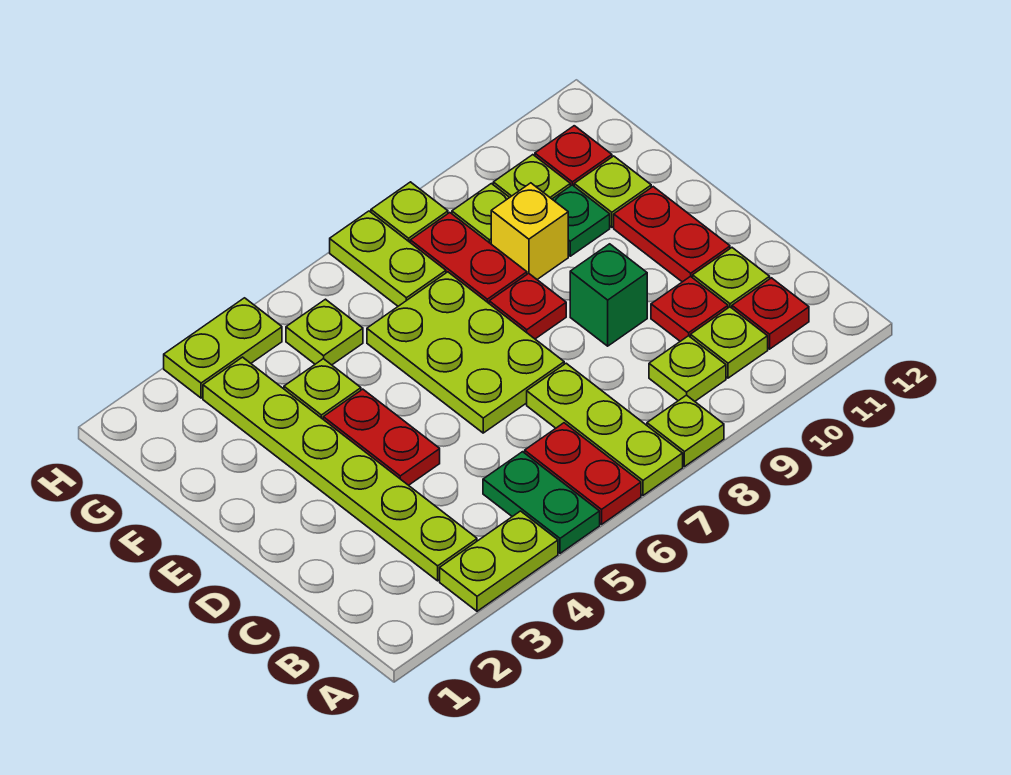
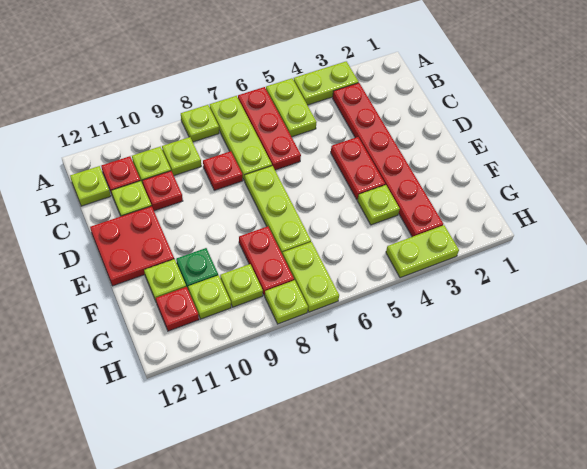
green plate A5:B5 level 1 -> lime plate A5:B5 level 1
red plate A6:B6 level 1 -> red plate A6:C6 level 1
lime plate B3:G3 level 1 -> red plate B3:G3 level 1
lime plate D6:F7 level 1 -> lime plate D7:F7 level 1
green brick D9 level 1 -> none
red plate D11:E11 level 1 -> red plate D11:E12 level 1
red plate E8 level 1 -> red plate C8 level 1
yellow brick F9 level 1 -> none
lime plate G5 level 1 -> lime plate B12 level 1

